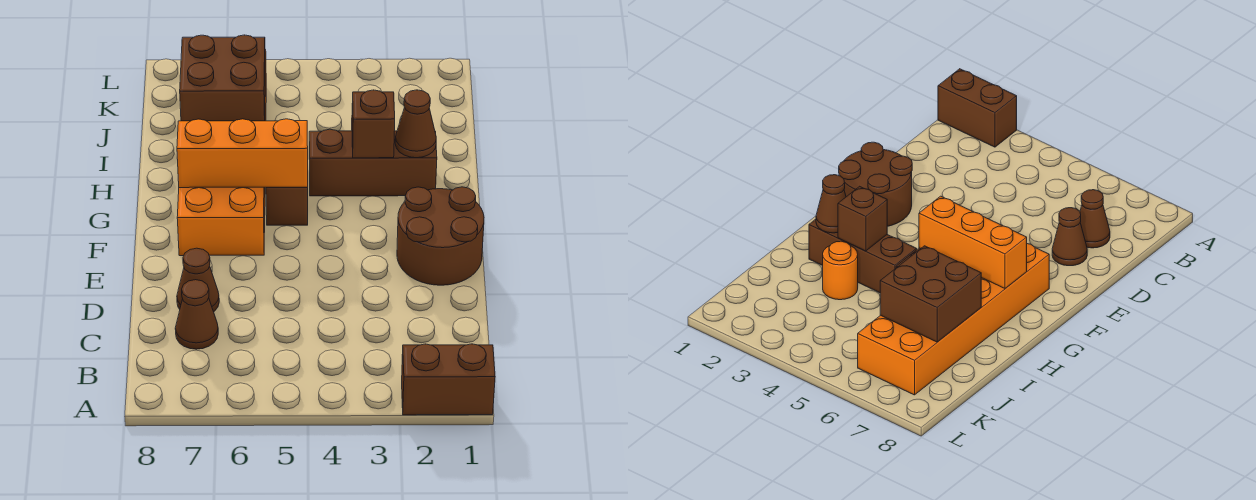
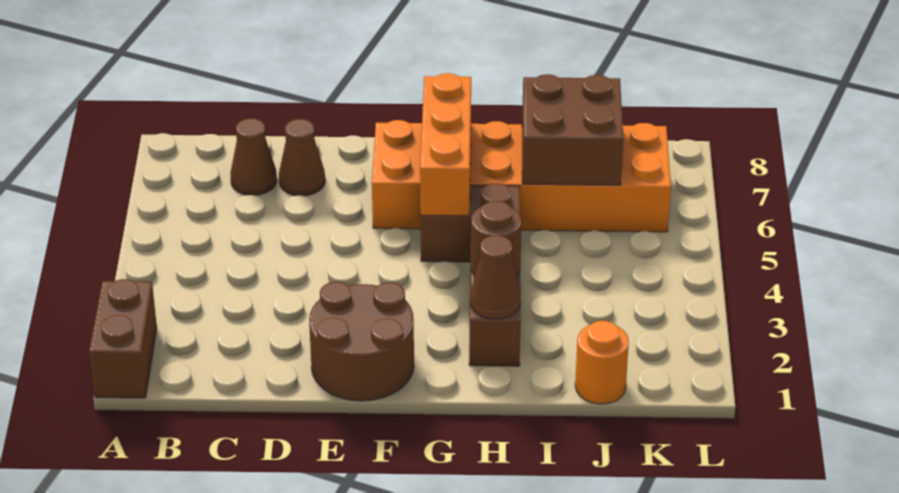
brown brick H3 level 2 -> brown round brick H3 level 2
orange round brick I3 level 1 -> orange round brick J1 level 1

